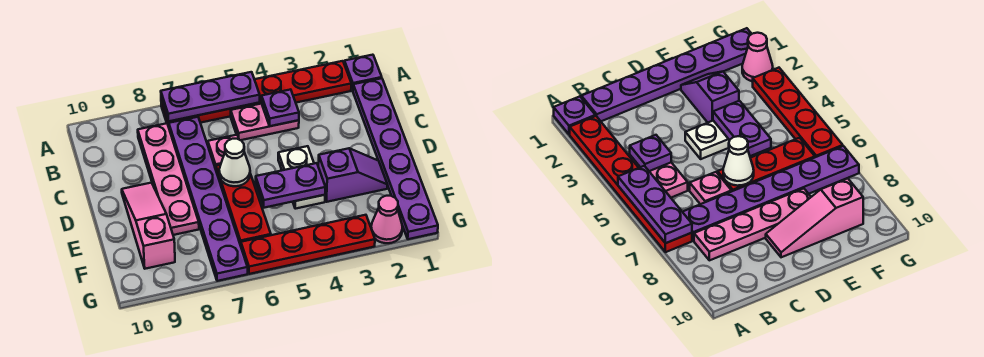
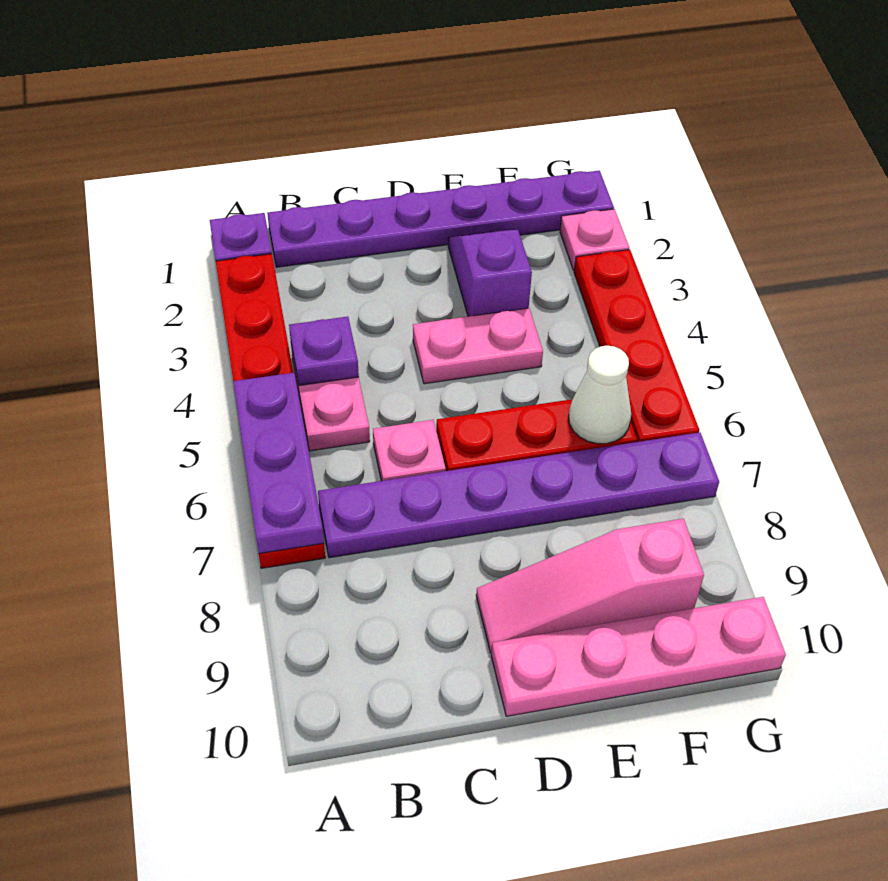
pink plate B8:E8 level 1 -> pink plate D10:G10 level 1
white plate D4:E4 level 1 -> pink plate D4:E4 level 1
white cone D6 level 2 -> white cone F6 level 2
purple plate E4:E5 level 2 -> none
pink cone G2 level 1 -> pink plate G2 level 1

